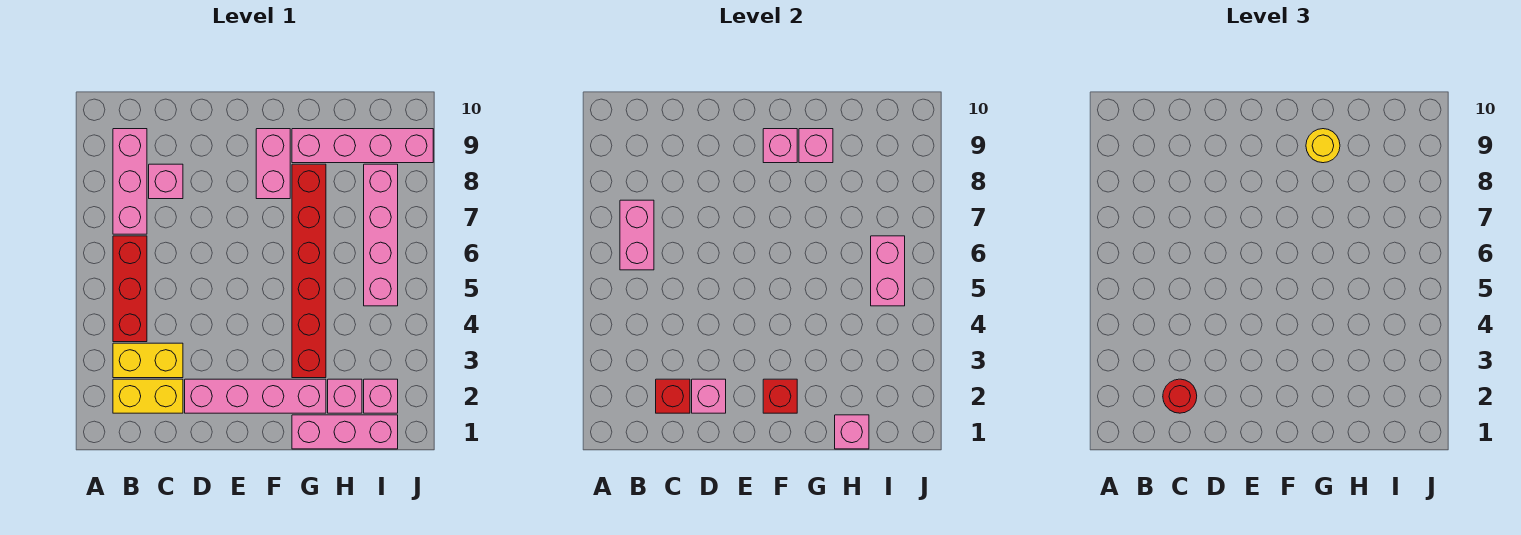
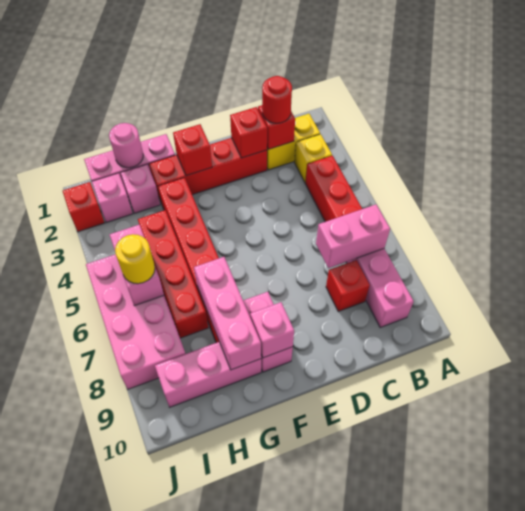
yellow brick B3:C3 level 1 -> yellow brick B3 level 1
pink brick B6:B7 level 2 -> pink brick B7:C7 level 2
pink brick C8 level 1 -> red brick C8 level 1
pink brick D2:G2 level 1 -> red brick D2:G2 level 1
pink brick D2 level 2 -> red brick D2 level 2
pink brick G9:J9 level 1 -> pink brick G9:I9 level 1
pink brick G9 level 2 -> pink brick G7:G9 level 2
yellow round brick G9 level 3 -> yellow round brick I6 level 3
pink brick H1 level 2 -> pink round brick H1 level 2
none -> red brick H4:H7 level 1
pink brick I5:I8 level 1 -> pink brick I5:J8 level 1
none -> red brick J2 level 1

